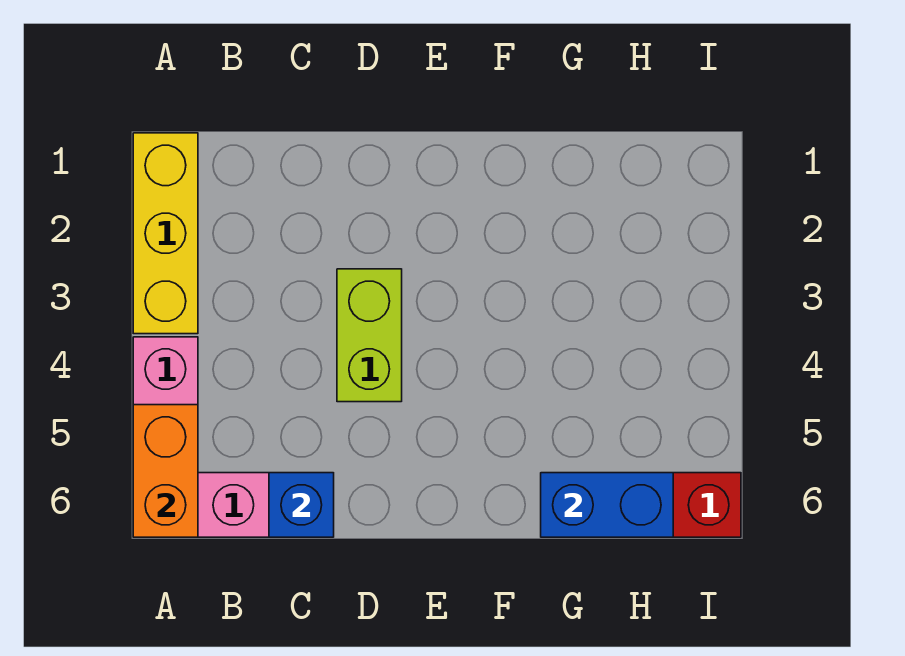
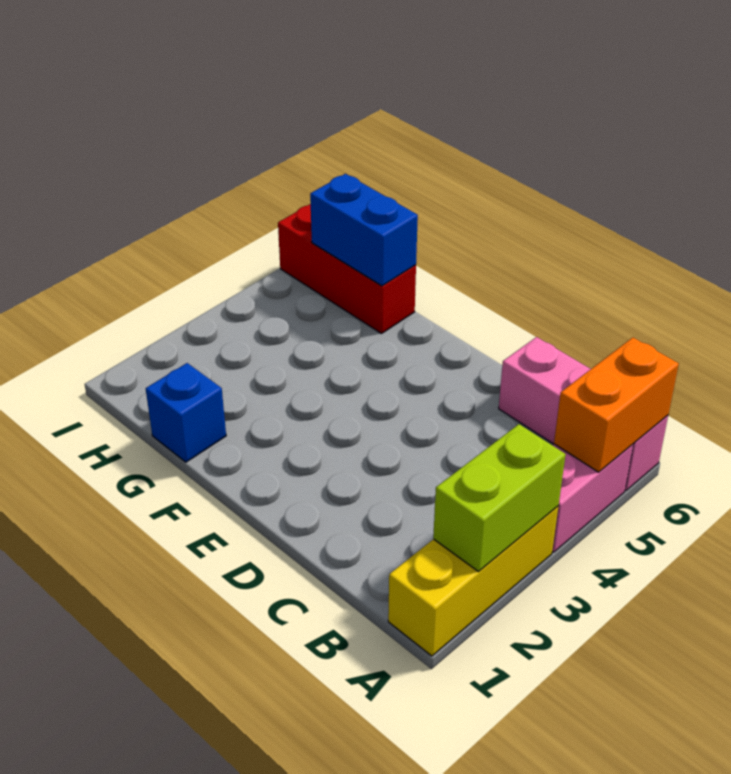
blue brick C6 level 2 -> blue brick G1 level 1
lime brick D3:D4 level 1 -> lime brick A2:A3 level 2

